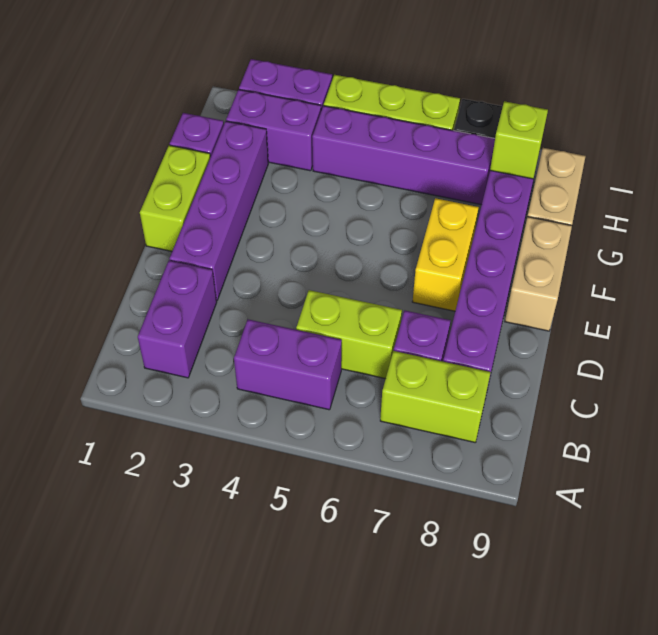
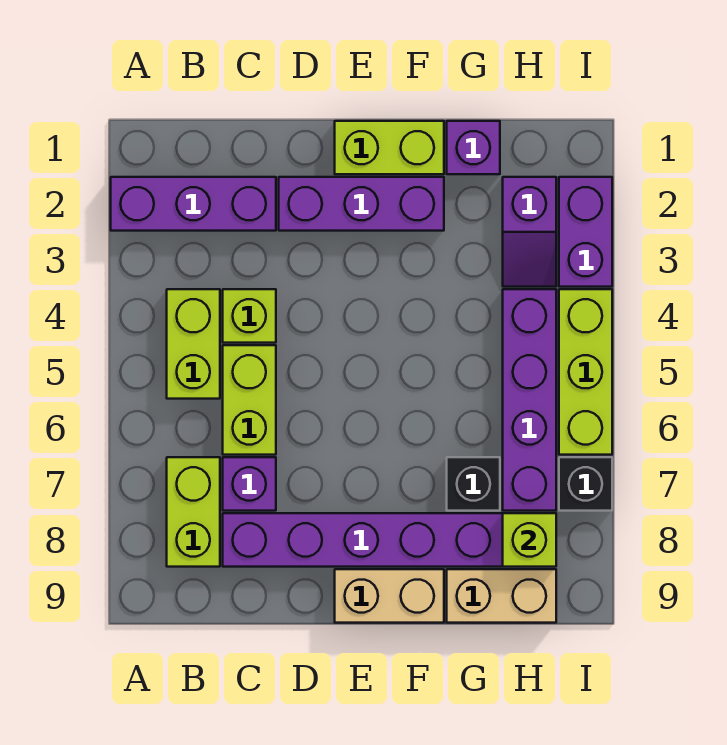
purple brick B2:C2 level 1 -> purple brick A2:C2 level 1
purple brick B4:B5 level 1 -> lime brick B4:B5 level 1
none -> lime brick C4 level 1
purple brick D2:G2 level 1 -> purple brick D2:F2 level 1
yellow brick E7:F7 level 1 -> none
none -> black brick G7 level 1
purple brick H2:H3 level 1 -> purple slope H2:H3 level 1 top 2

